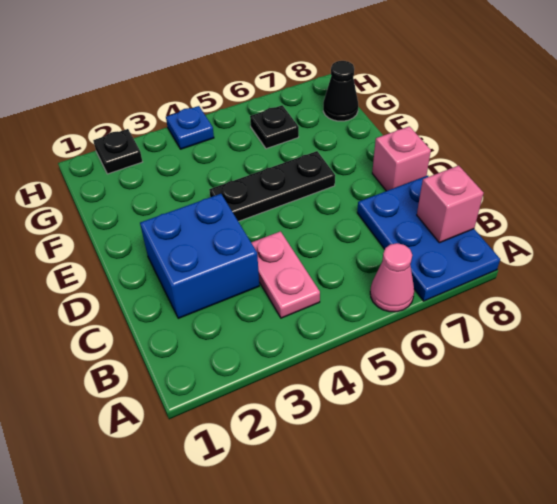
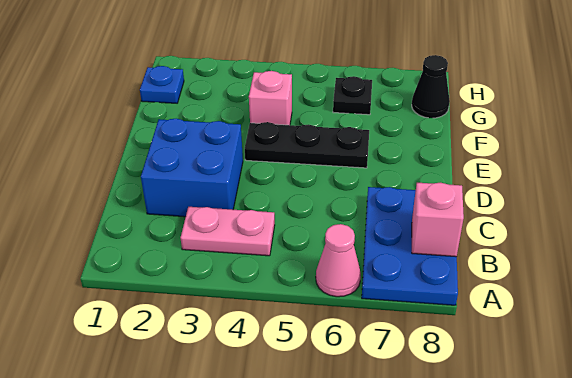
pink plate B4:C4 level 1 -> pink plate B3:B4 level 1
pink brick D8 level 1 -> pink brick F4 level 1
black plate H2 level 1 -> none
blue plate H4 level 1 -> blue plate G1 level 1

